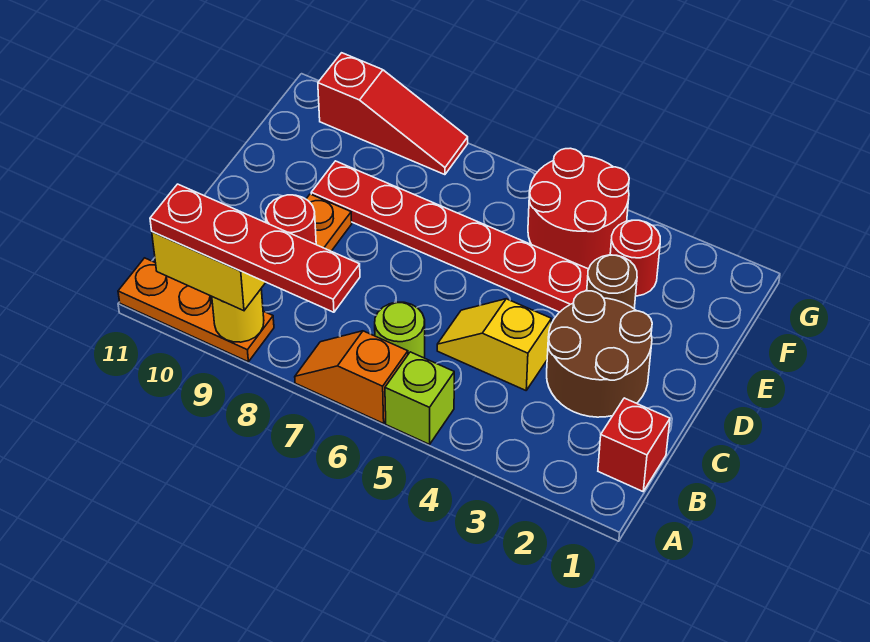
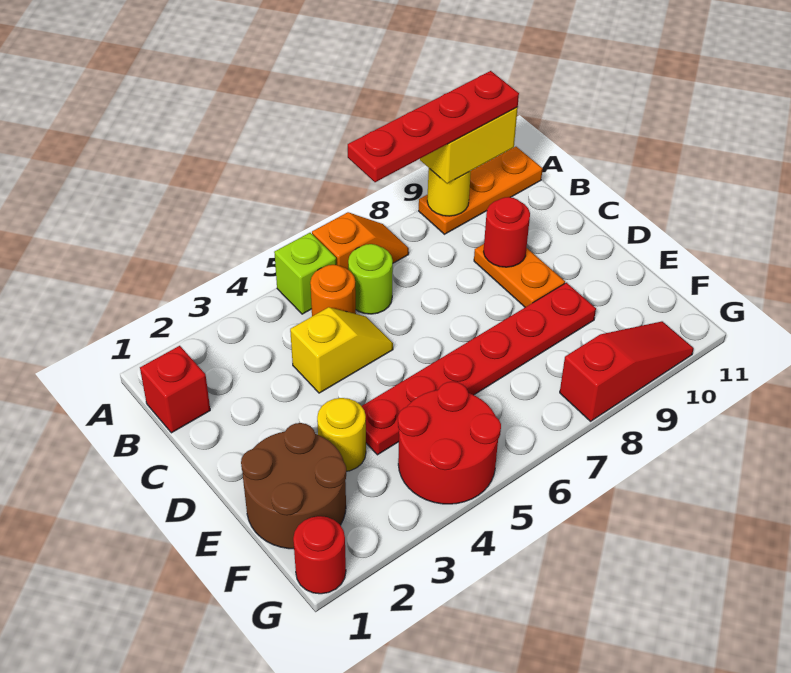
none -> orange round brick B5 level 1
brown round brick C2:D3 level 1 -> brown round brick E1:F2 level 1
brown round brick E3 level 1 -> yellow round brick E3 level 1
red round brick F3 level 1 -> red round brick G1 level 1
red slope G8:G10 level 1 top 10 -> red slope G8:G10 level 1 top 8

